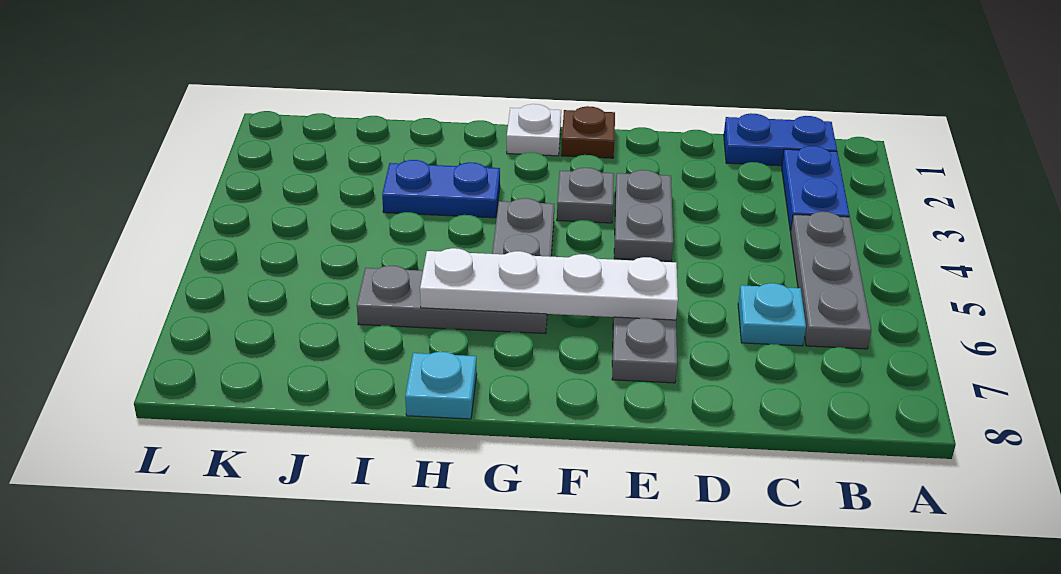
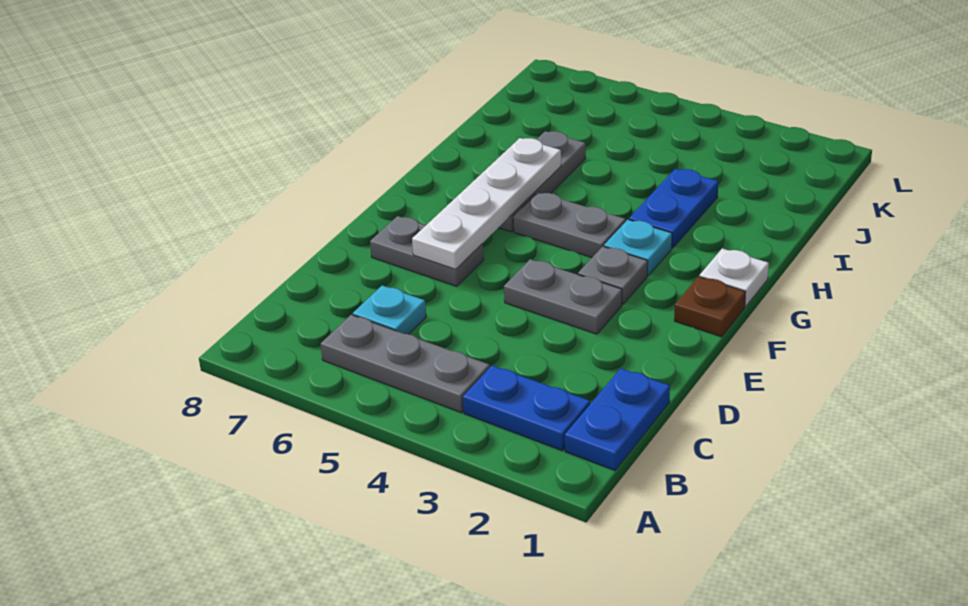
cyan plate H8 level 1 -> cyan plate G3 level 1

